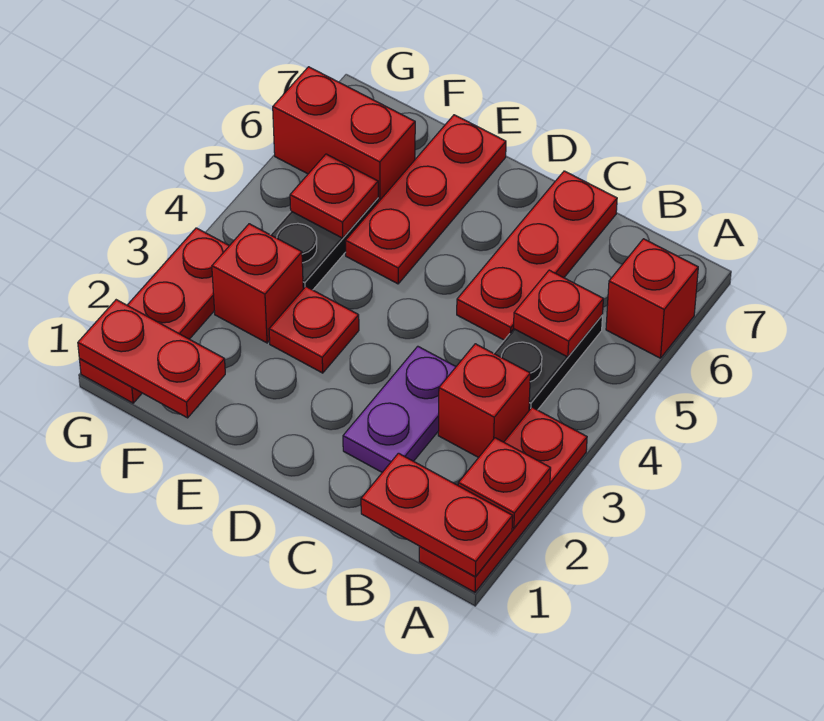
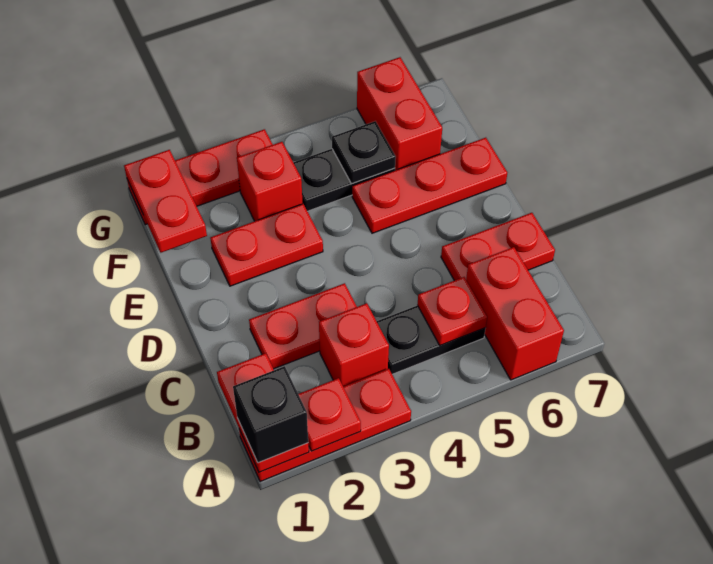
none -> black brick A1 level 3
red brick A6 level 1 -> red brick A6:B6 level 1
purple plate C2:C3 level 1 -> red plate C2:C3 level 1
red plate C5:C7 level 1 -> red plate C6:C7 level 1
red plate E3 level 1 -> red plate E2:E3 level 1
red plate F5 level 2 -> black plate F5 level 2

